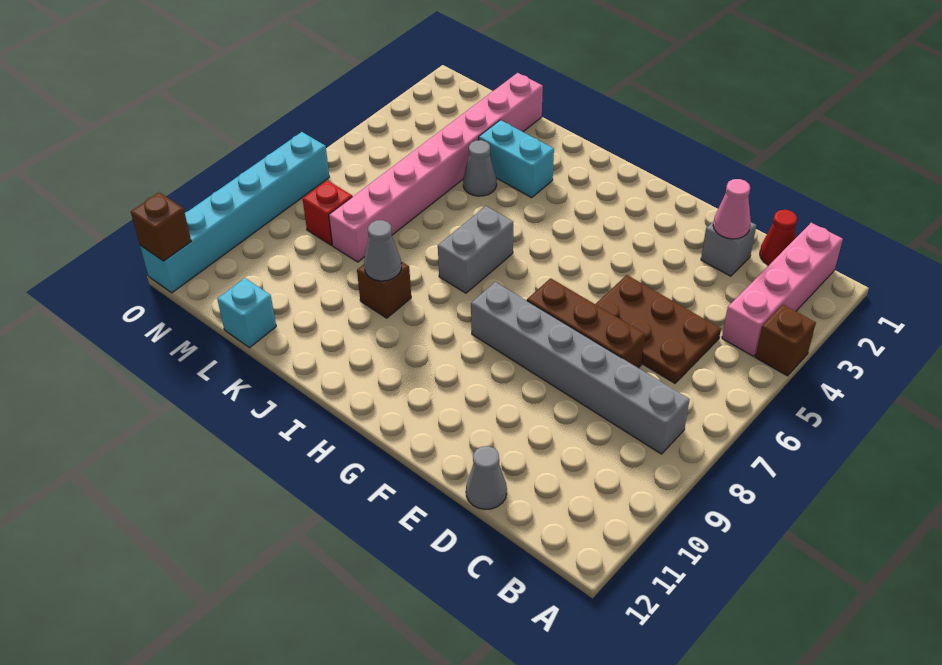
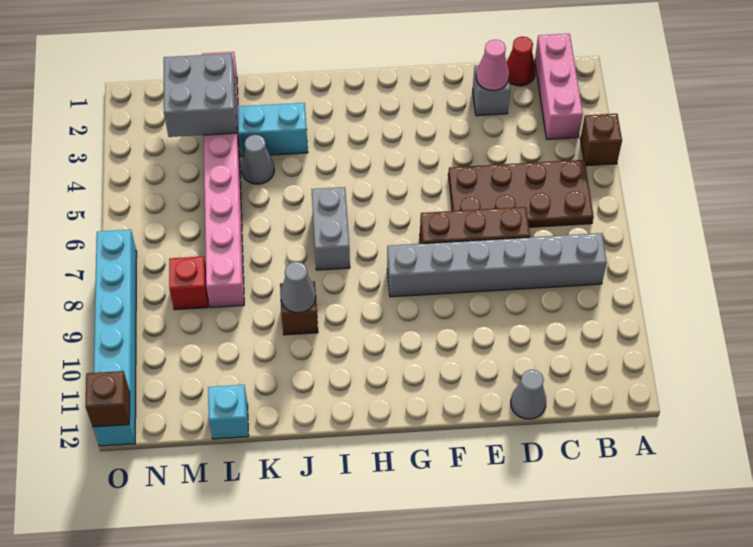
pink brick B1:B4 level 1 -> pink brick B1:B3 level 1
brown plate C5:E6 level 1 -> brown plate B5:E6 level 1
none -> grey brick L2:M3 level 2

